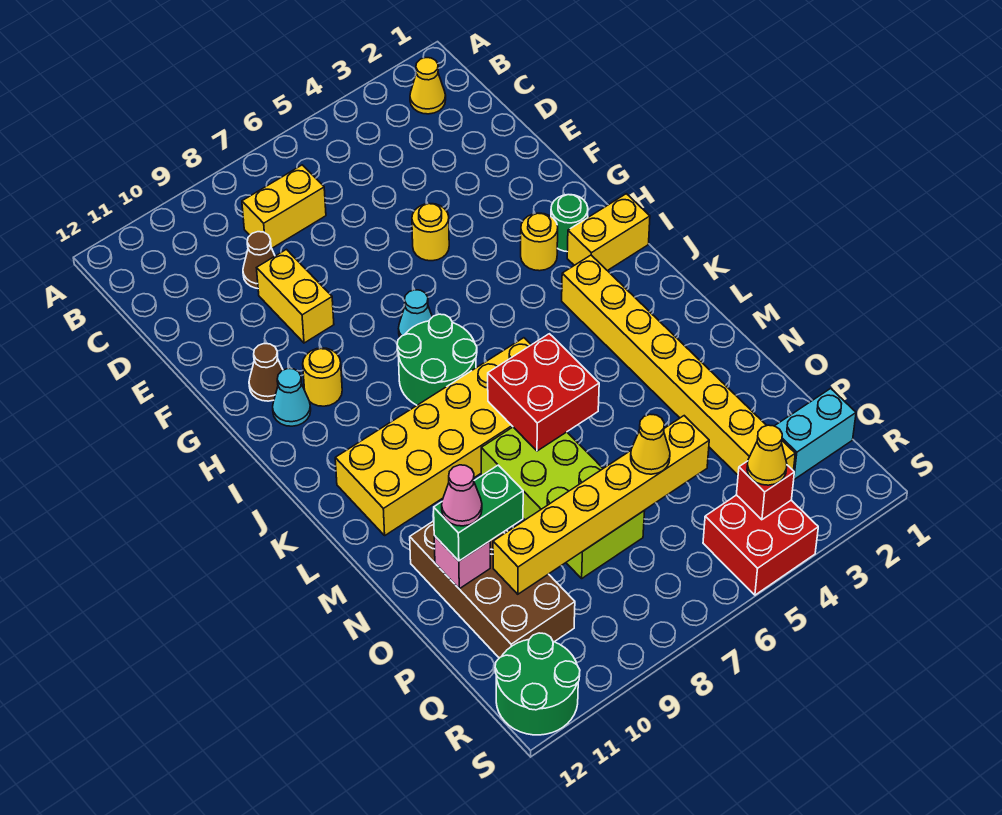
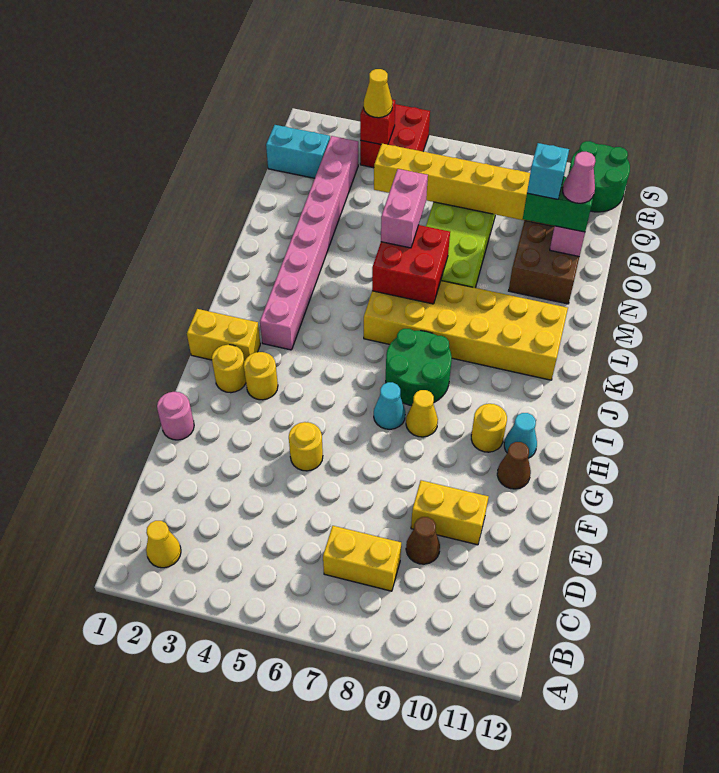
yellow brick E9:F9 level 1 -> yellow brick E9:E10 level 1
none -> pink round brick F1 level 1
green round brick H2 level 1 -> yellow round brick H2 level 1
yellow brick J3:Q3 level 1 -> pink brick J3:Q3 level 1
none -> pink brick M6:N6 level 3
none -> cyan brick O10 level 4
yellow cone P6 level 3 -> yellow cone H8 level 1

